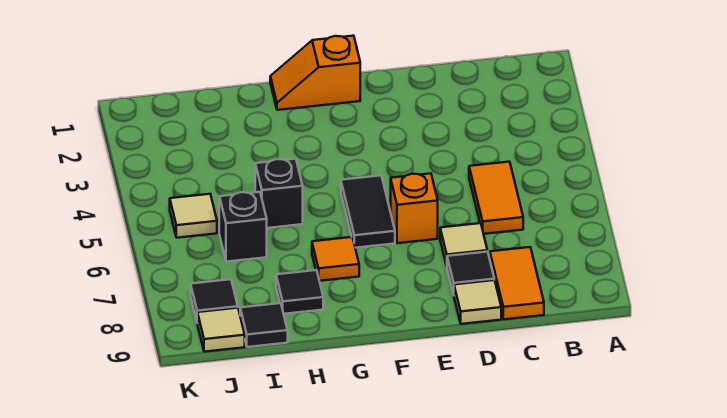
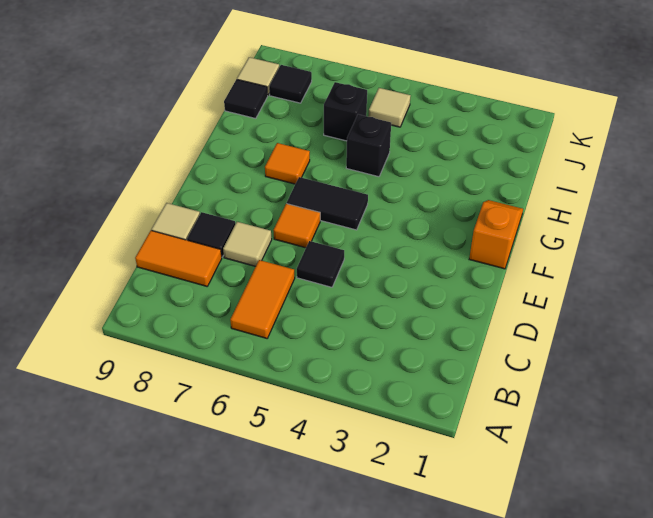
orange tile C5:C6 level 1 -> orange tile B6:C6 level 1
orange brick E6 level 1 -> orange tile E6 level 1
black tile H8 level 1 -> black tile D5 level 1

